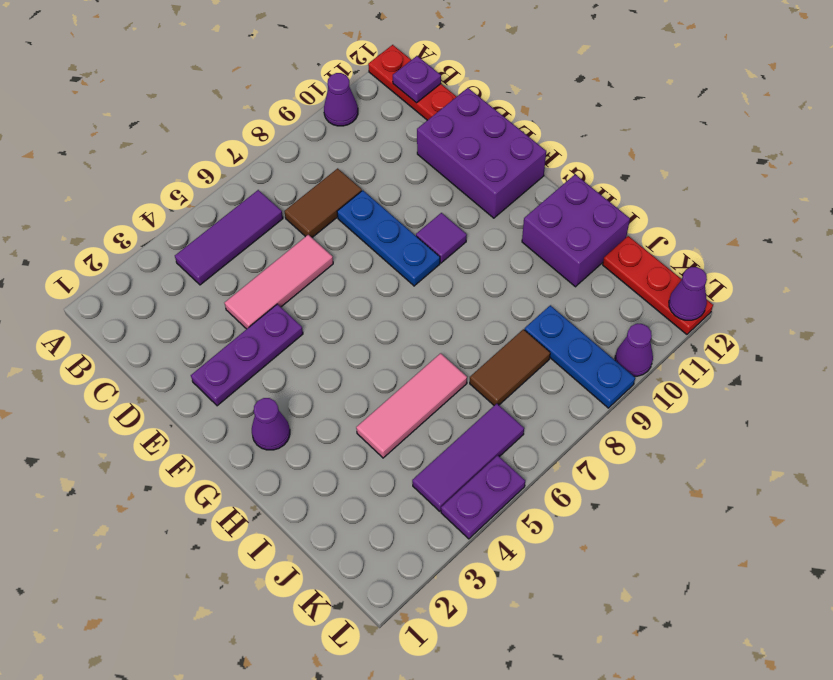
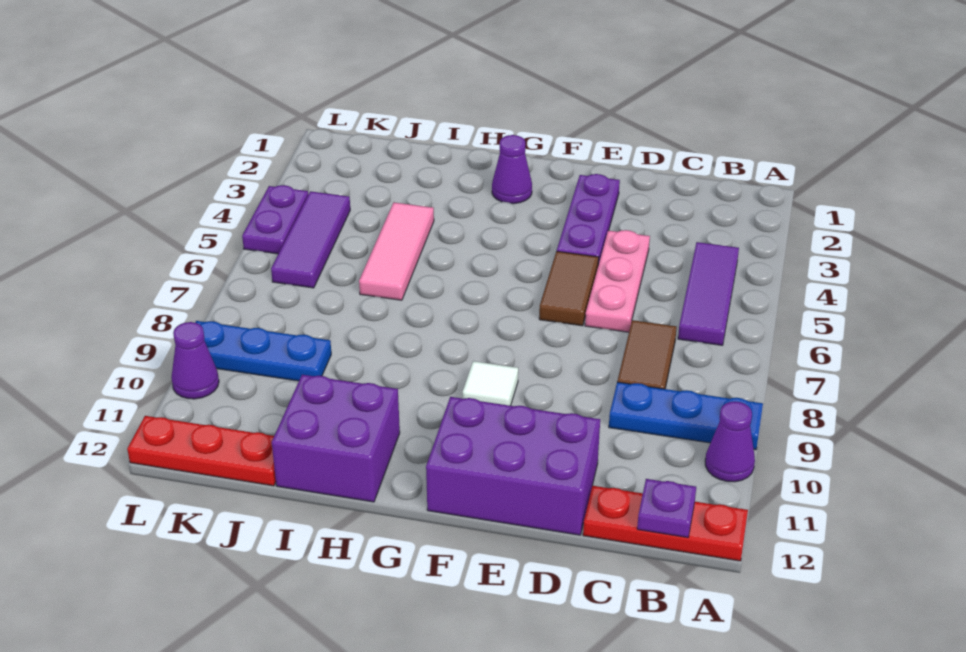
pink tile D4:D6 level 1 -> pink plate D4:D6 level 1
blue plate D8:F8 level 1 -> blue plate A9:C9 level 1
purple tile F9 level 1 -> white tile F9 level 1
brown tile J7:J8 level 1 -> brown tile E5:E6 level 1
purple cone L12 level 2 -> none

